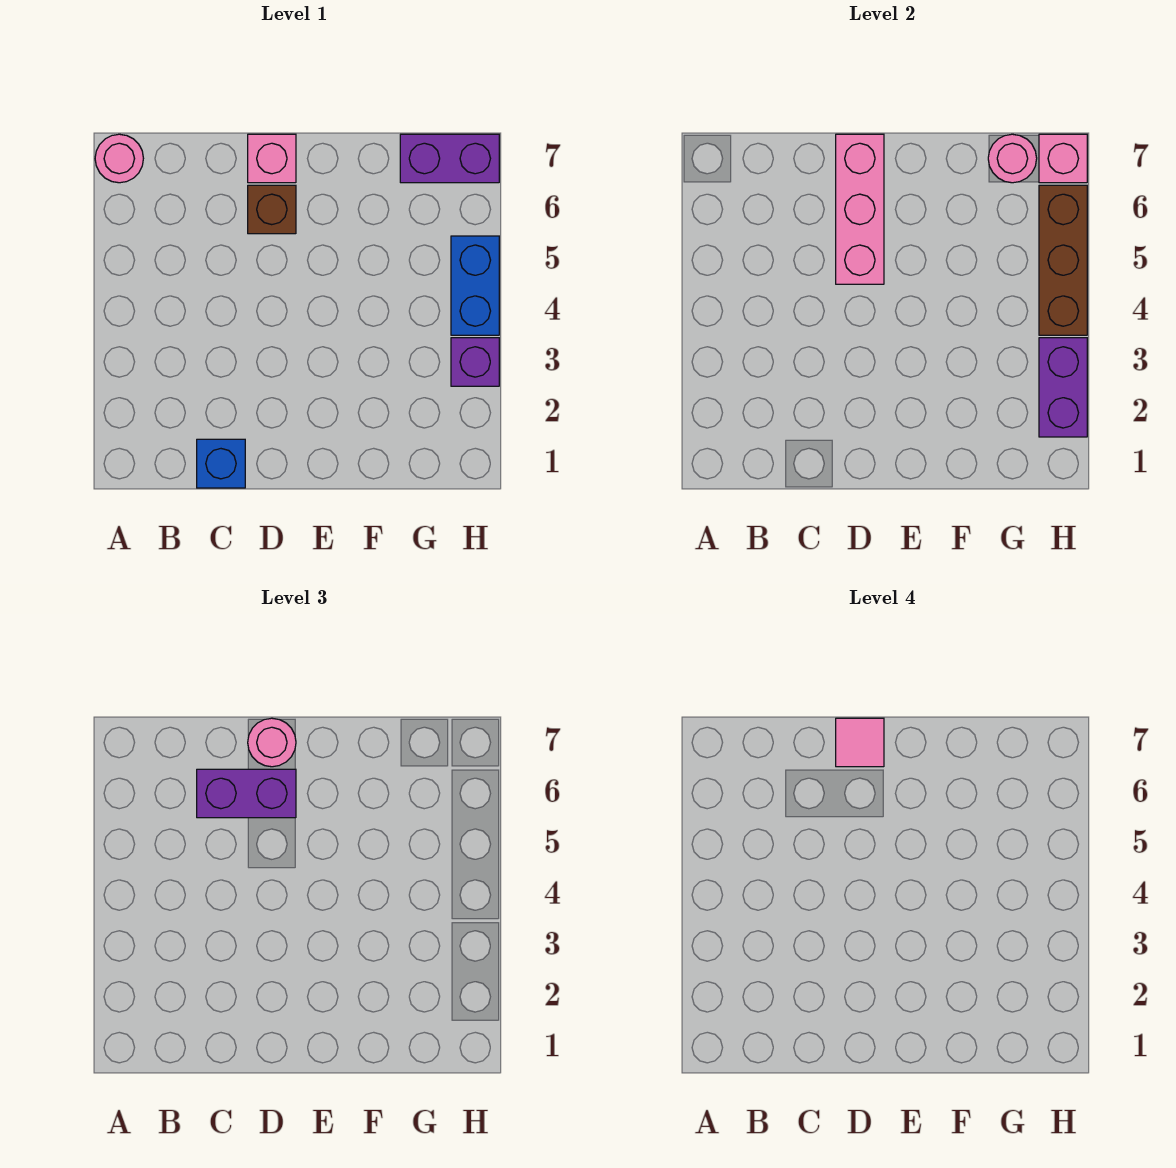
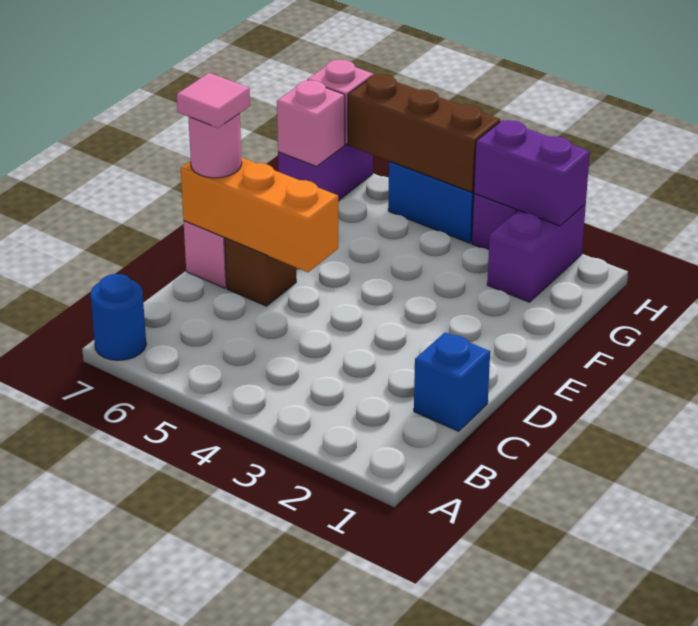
pink round brick A7 level 1 -> blue round brick A7 level 1
purple brick C6:D6 level 3 -> purple brick G2:H2 level 1
pink brick D5:D7 level 2 -> orange brick D5:D7 level 2
pink round brick G7 level 2 -> pink brick G7 level 2

